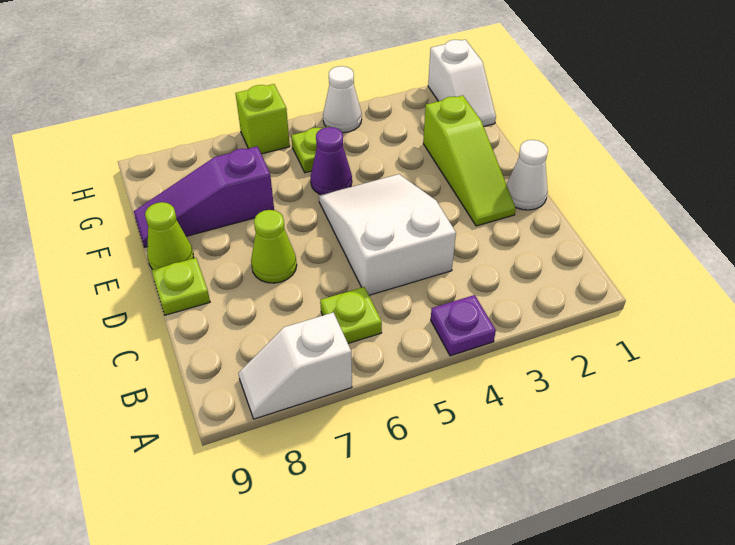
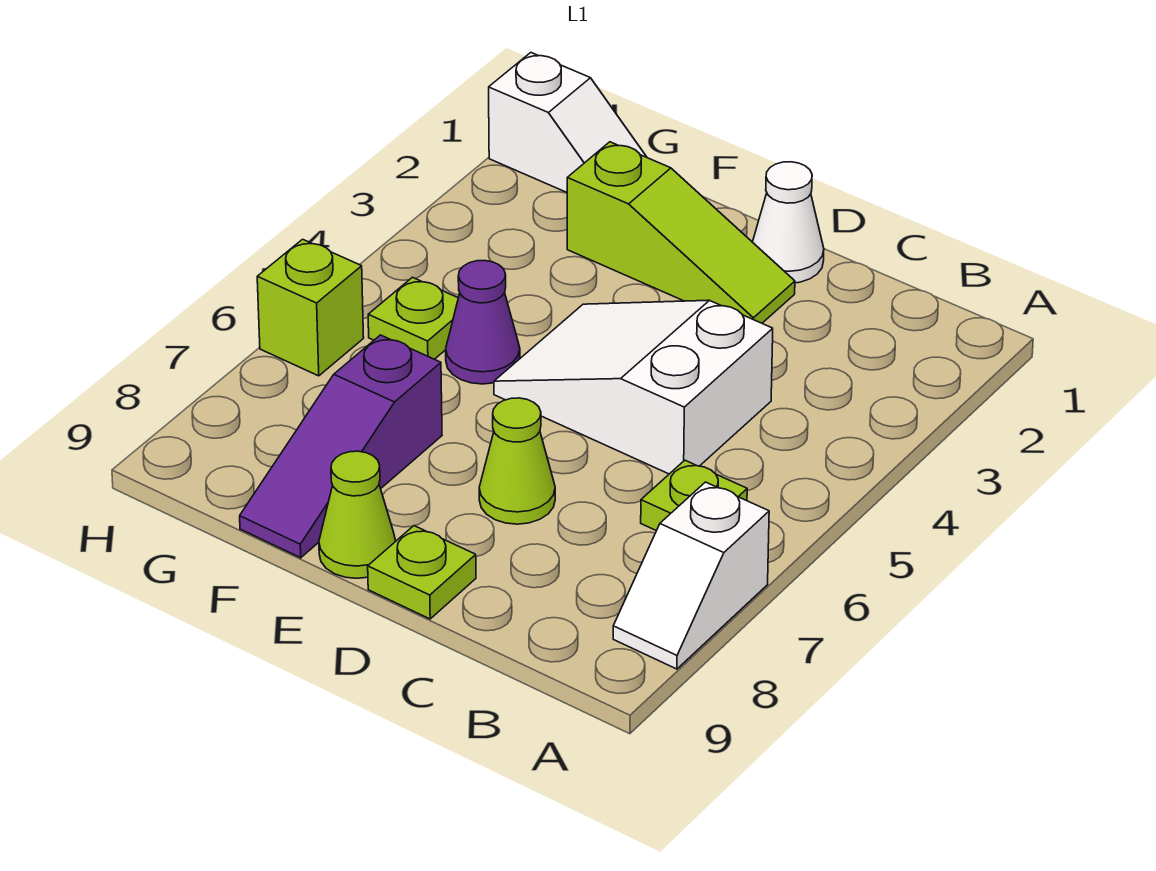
purple plate A4 level 1 -> none
white cone H4 level 1 -> none

